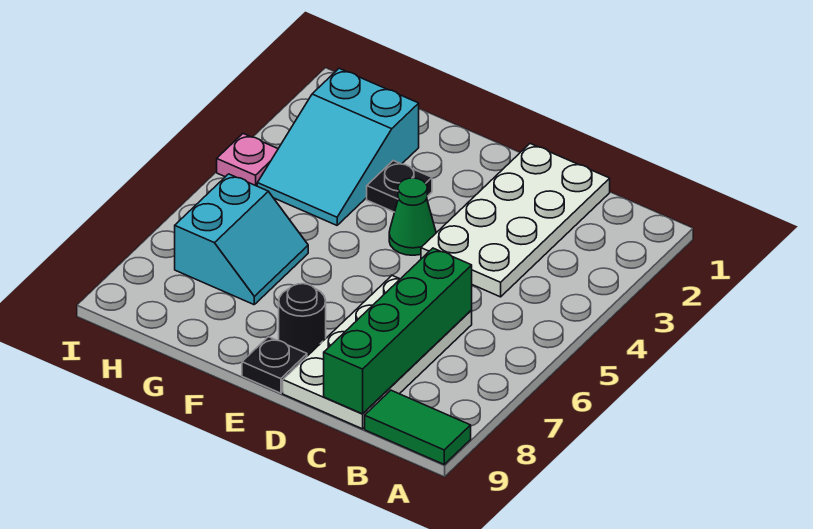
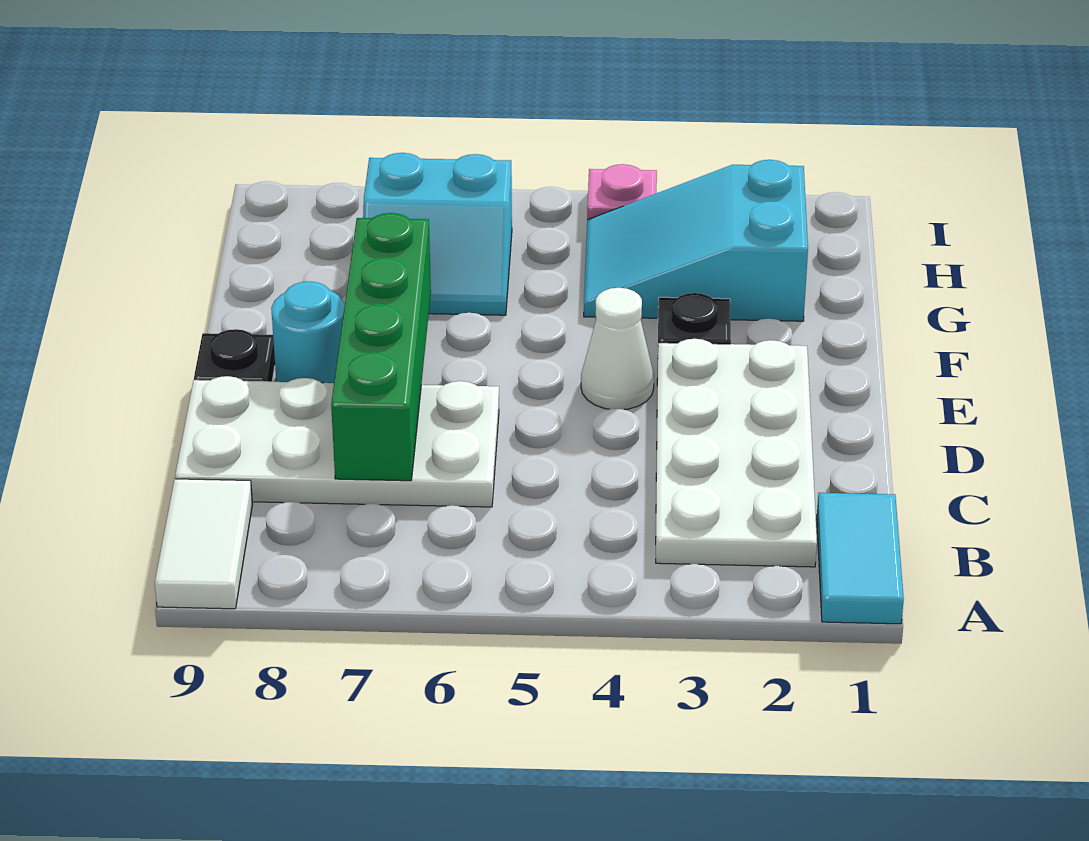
none -> cyan tile A1:B1 level 1
green tile A9:B9 level 1 -> white tile A9:B9 level 1
white plate C1:D4 level 1 -> white plate B2:E3 level 1
green brick C6:C9 level 2 -> green brick C7:F7 level 2
green cone E4 level 1 -> white cone E4 level 1
black round brick E8 level 1 -> cyan round brick E8 level 1

